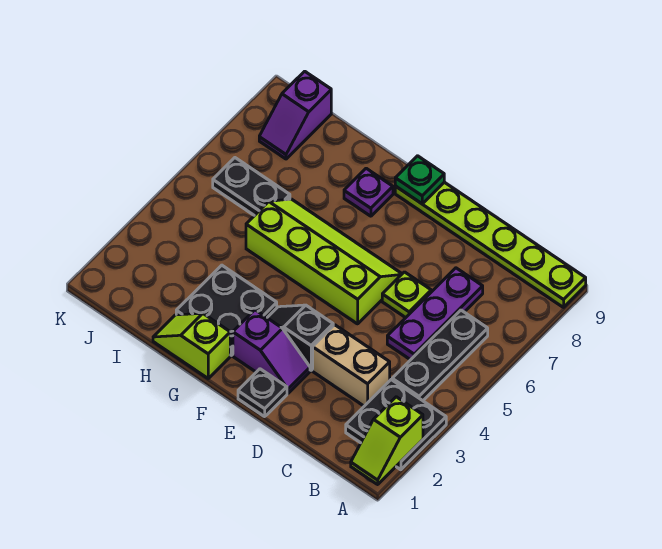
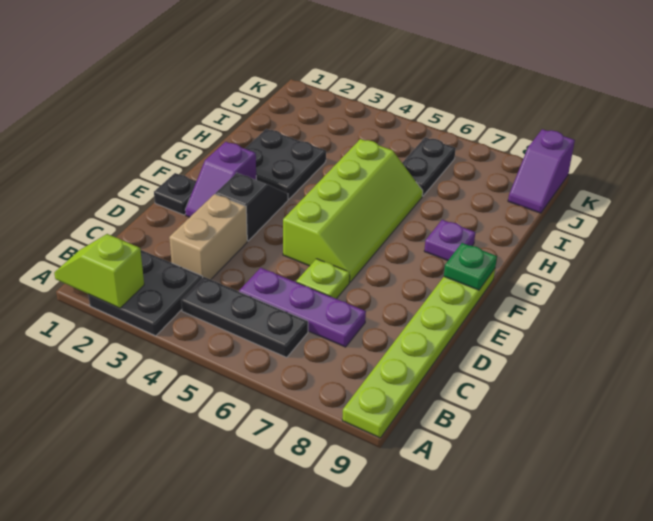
lime slope G1:H1 level 1 top G -> none
purple slope J8:J9 level 1 top 9 -> purple slope J9:K9 level 1 top K

